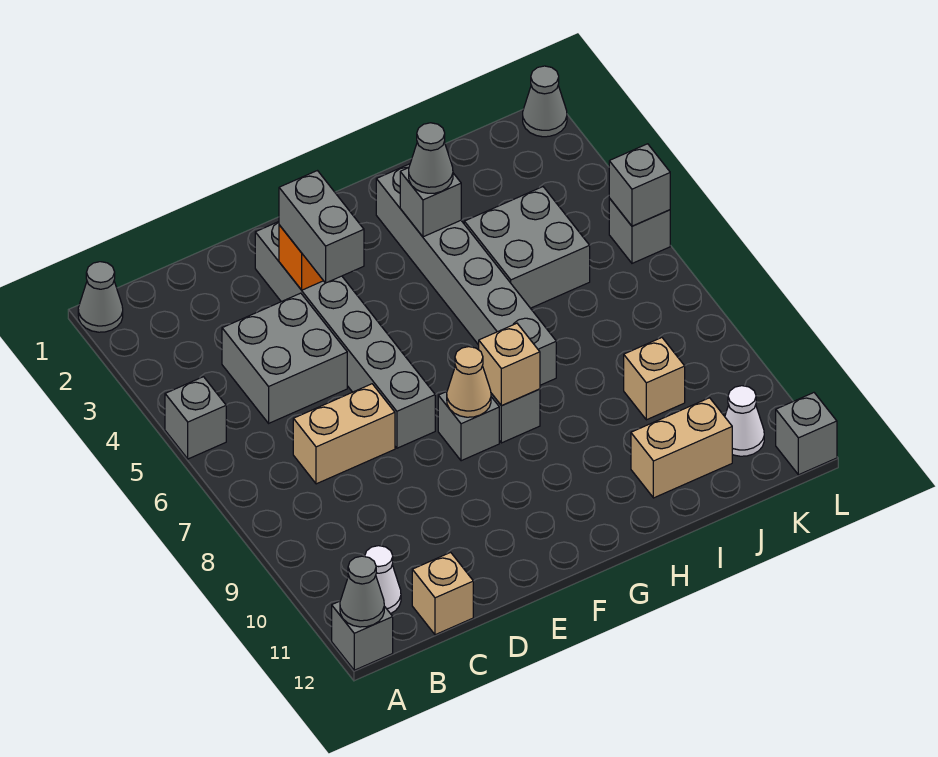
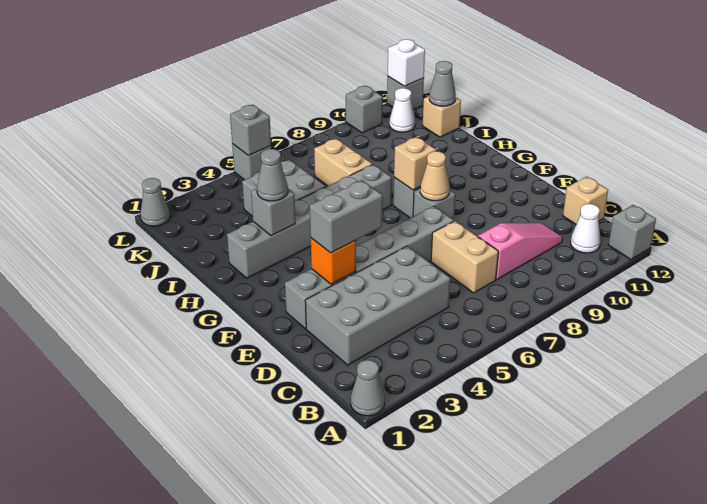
grey brick A5 level 1 -> grey brick L10 level 1
grey cone A12 level 2 -> grey cone J12 level 2
grey brick C4:D5 level 1 -> grey brick C2:D5 level 1
none -> pink slope C8:C10 level 1 top 8
tan brick I11:J11 level 1 -> tan brick I7:J7 level 1
tan brick J9 level 1 -> tan brick J12 level 1
none -> white brick L12 level 2

